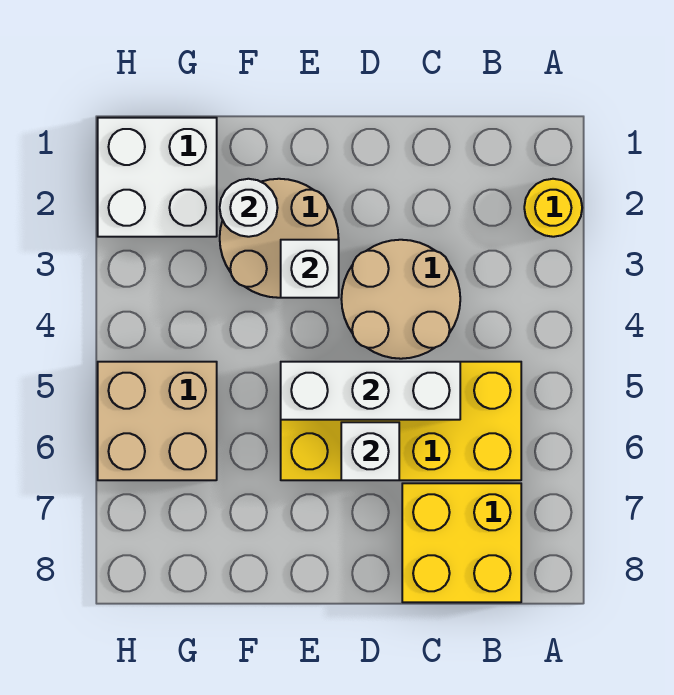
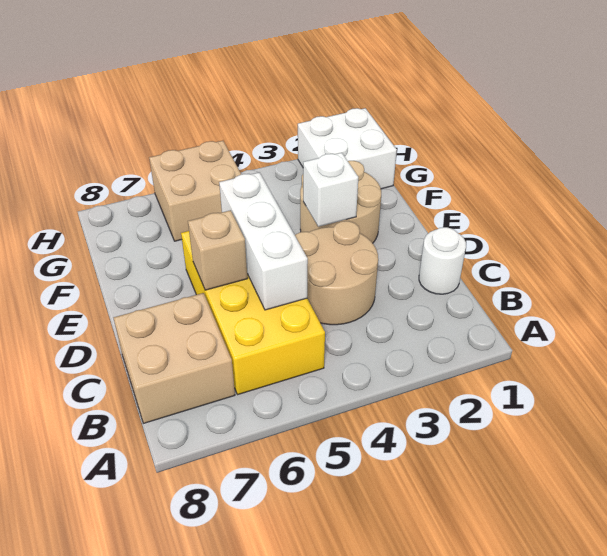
yellow round brick A2 level 1 -> none
yellow brick B7:C8 level 1 -> tan brick B7:C8 level 1
white brick D6 level 2 -> tan brick D6 level 2
white round brick F2 level 2 -> white round brick C1 level 1

